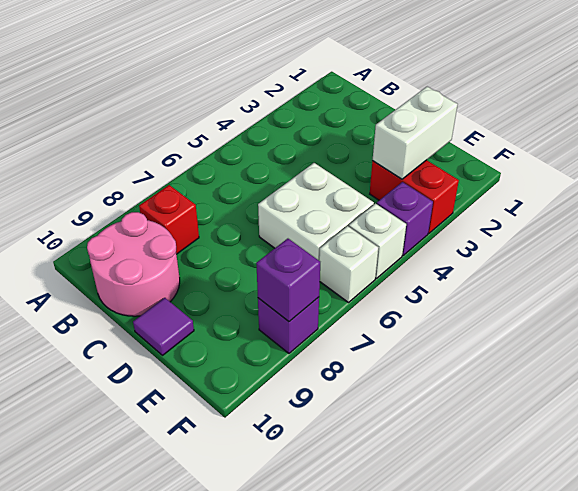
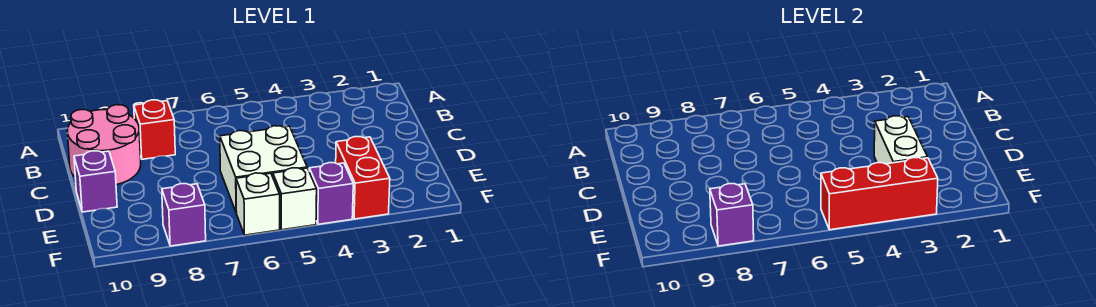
purple tile D10 level 1 -> purple brick D10 level 1
white brick E2:E3 level 2 -> white brick D3:E3 level 2
none -> red brick F3:F5 level 2

